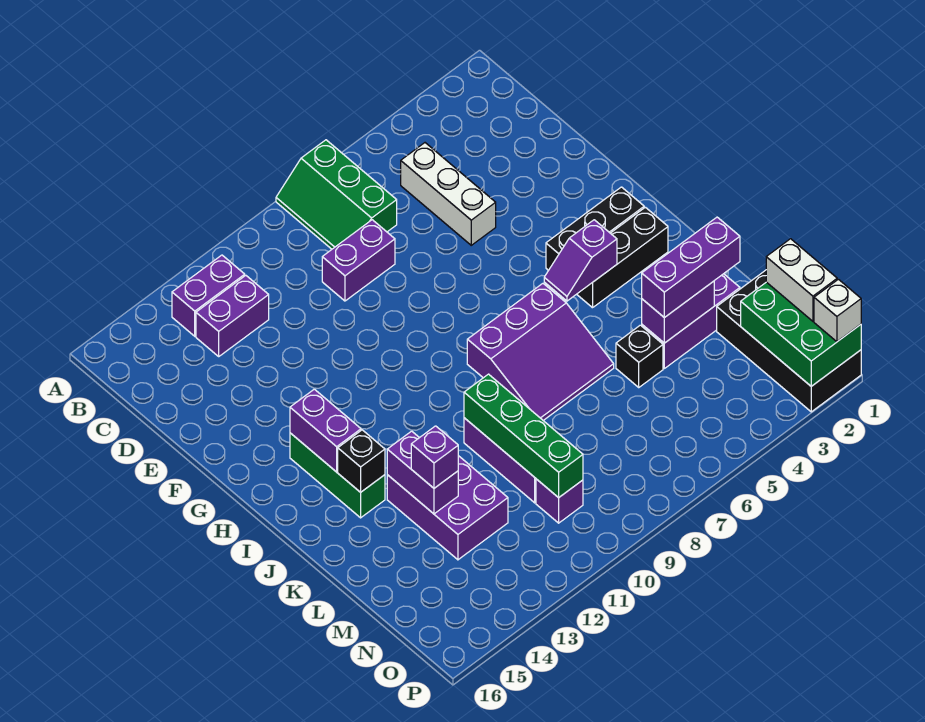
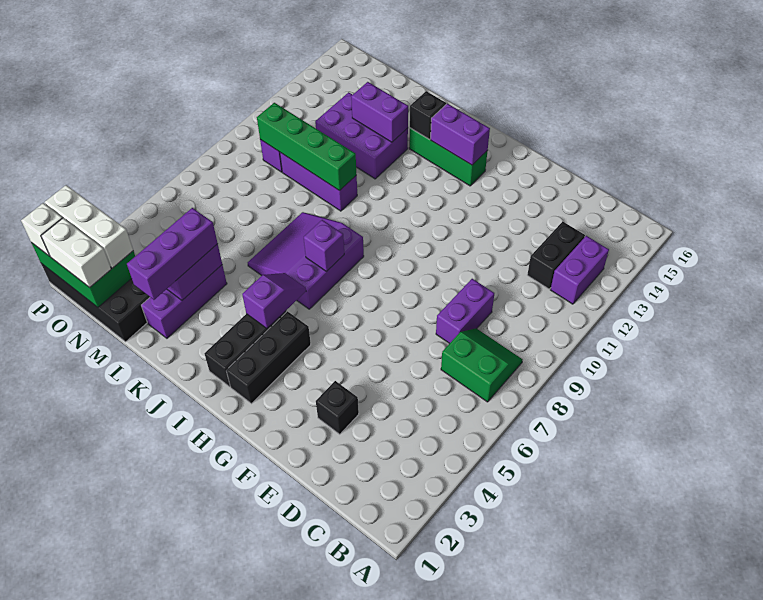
green slope A7:C8 level 1 top 7 -> green slope B7:C8 level 1 top 7
white brick C5:E5 level 1 -> white brick N2:P2 level 3
purple brick C12:C13 level 1 -> black brick C12:C13 level 1
black brick L5 level 1 -> black brick E3 level 1
purple brick L13 level 3 -> purple brick I7 level 2

